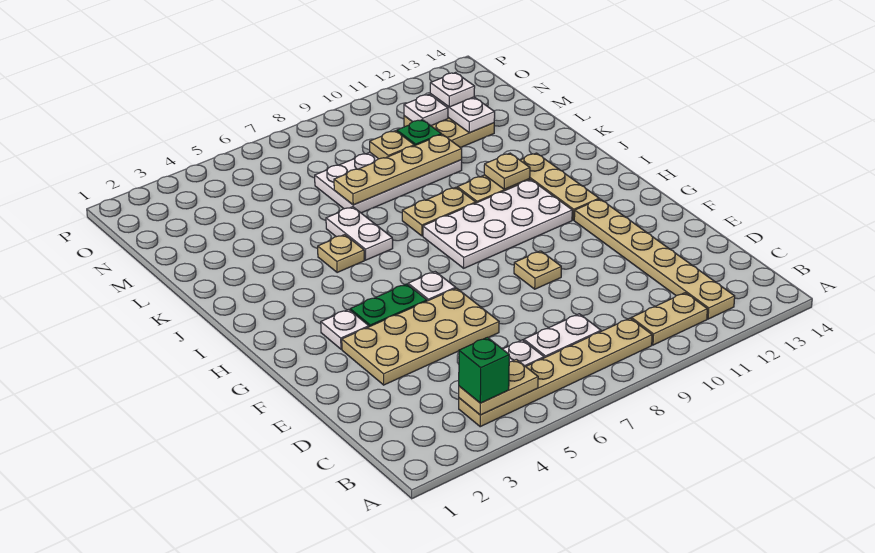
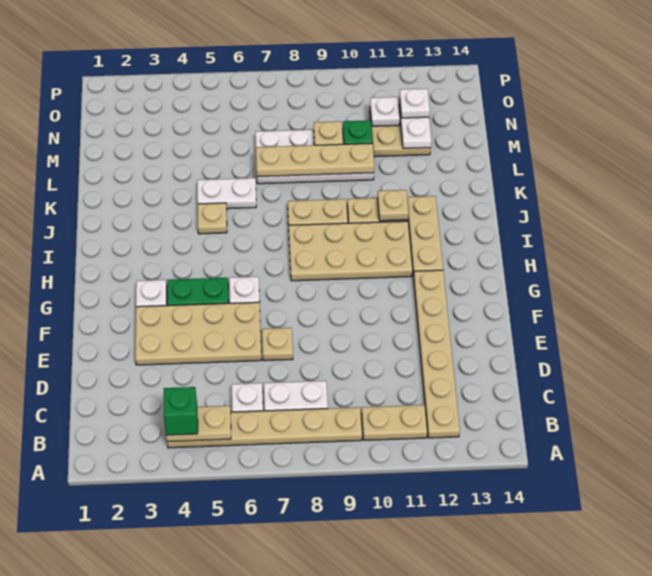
tan plate F9 level 1 -> tan plate E7 level 1
white plate H8:I11 level 1 -> tan plate H8:I11 level 1
white plate J6:K6 level 1 -> white plate K5:K6 level 1

